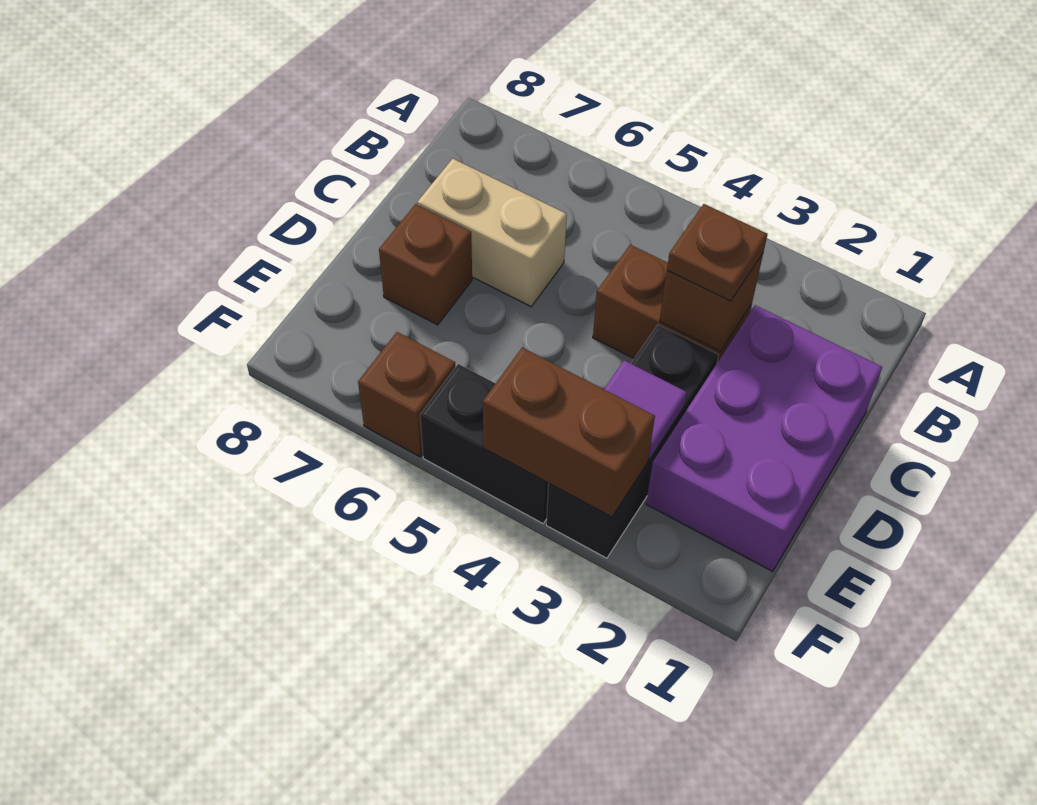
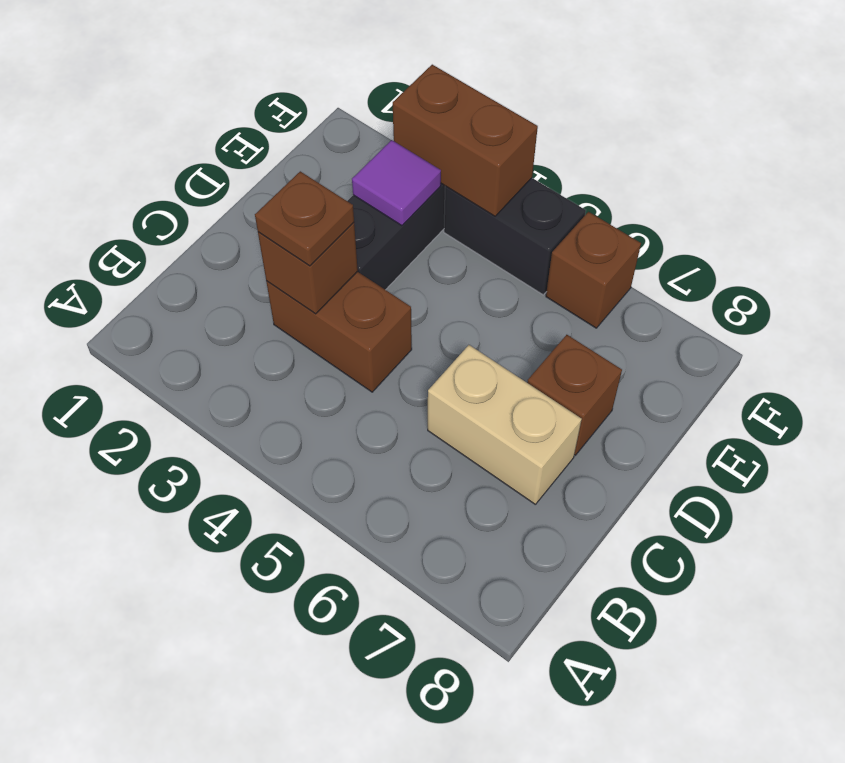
purple brick C1:E2 level 1 -> none

